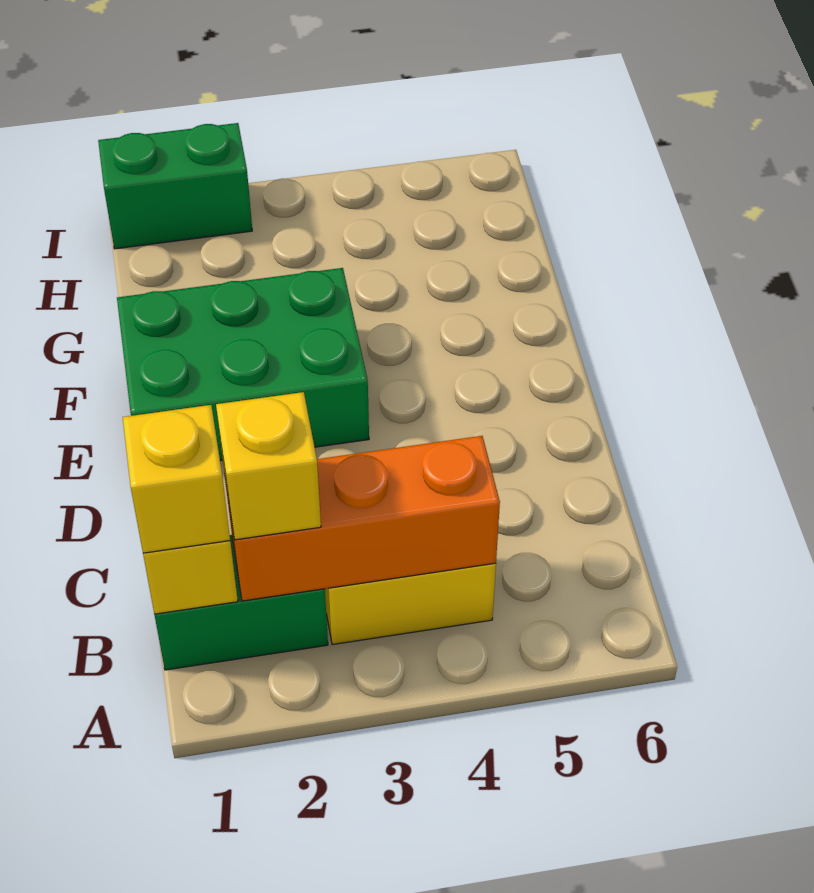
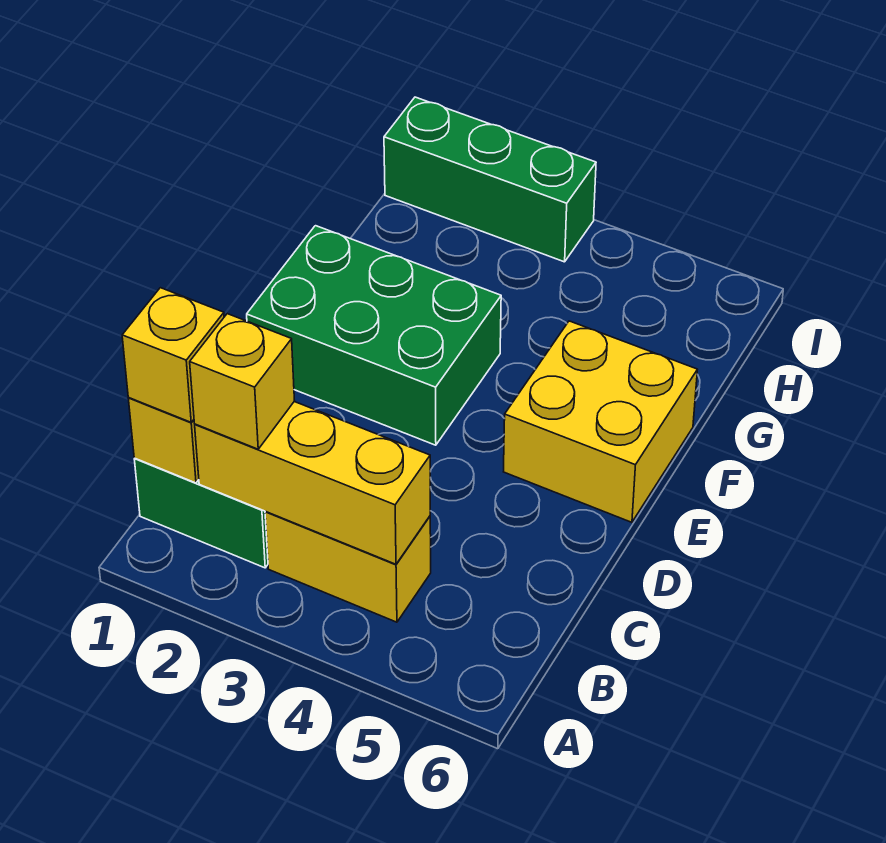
orange brick B2:B4 level 2 -> yellow brick B2:B4 level 2
none -> yellow brick E5:F6 level 1
green brick I1:I2 level 1 -> green brick I1:I3 level 1

